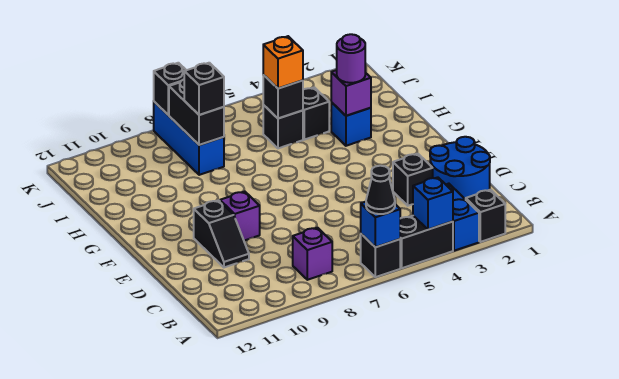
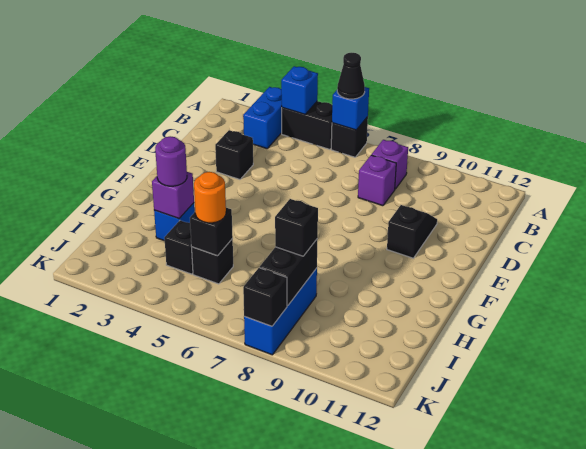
black brick A2 level 1 -> none
blue round brick C1:D2 level 1 -> none
purple brick E9 level 1 -> purple brick C8 level 1
orange brick I5 level 3 -> orange round brick I5 level 3

